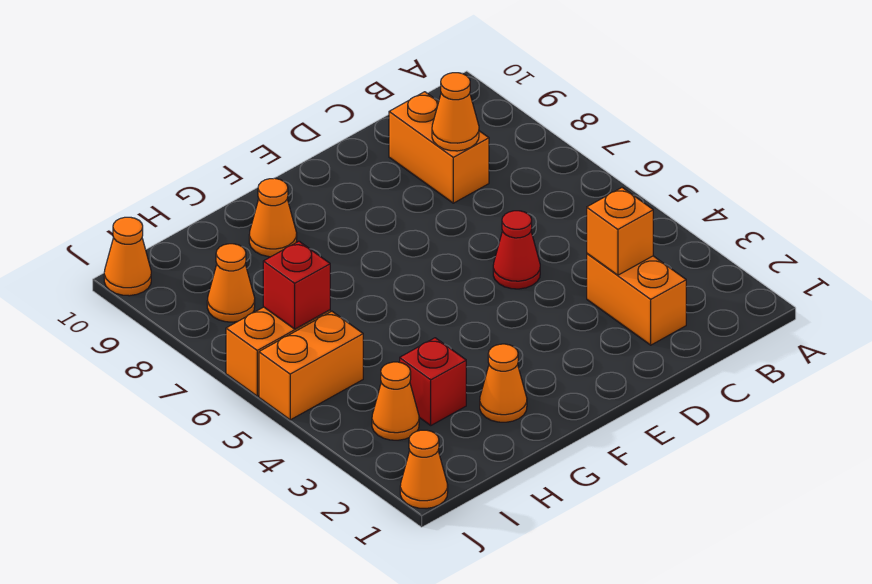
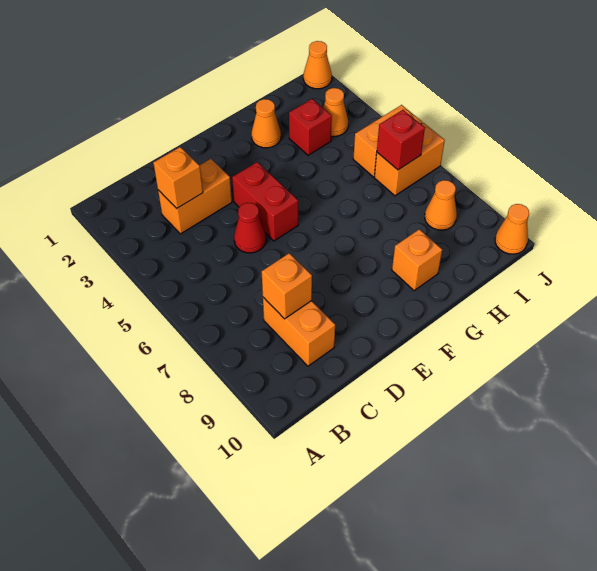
orange brick C2:C3 level 1 -> orange brick C3:D3 level 1
orange cone C8 level 2 -> orange brick C8 level 2
none -> red brick E4:E5 level 1
orange cone G9 level 1 -> orange brick G9 level 1

